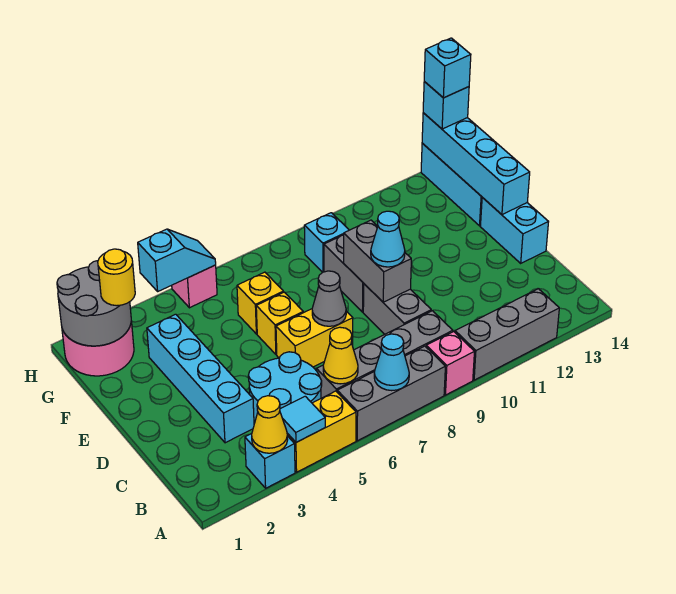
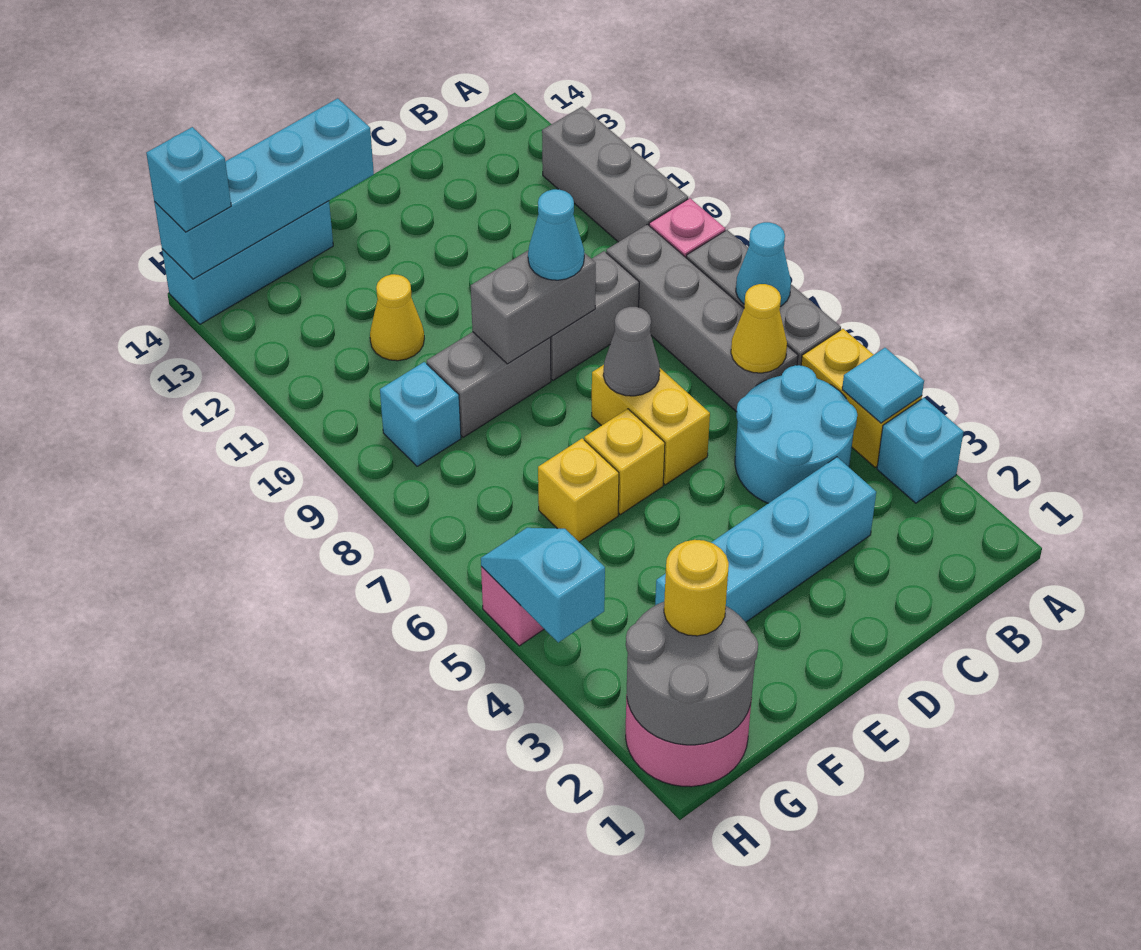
yellow cone A3 level 2 -> yellow cone F11 level 1
cyan brick D14:E14 level 1 -> none
cyan brick H14 level 4 -> none

